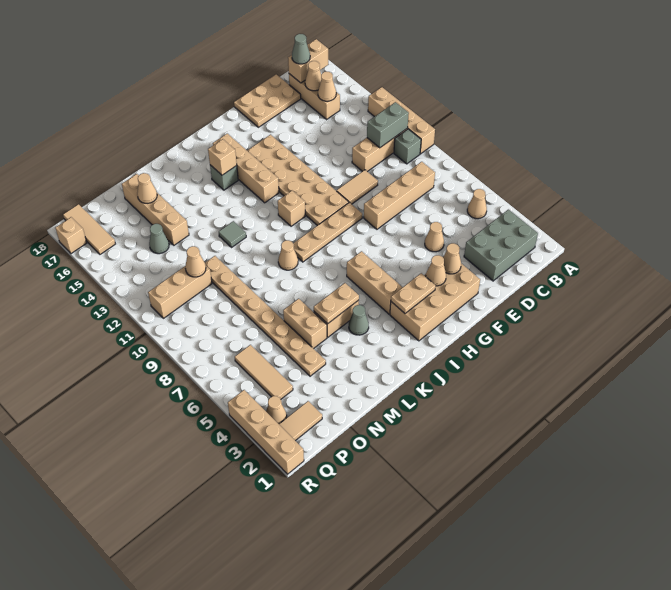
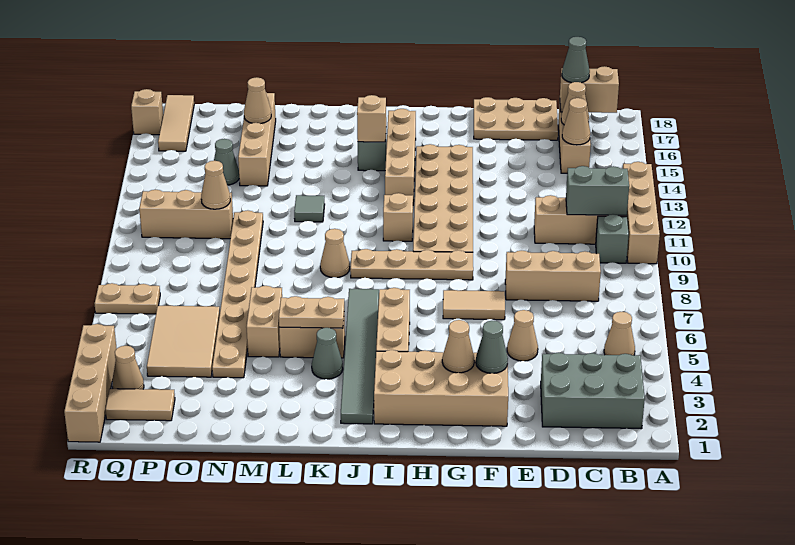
tan brick C8:F8 level 1 -> tan brick C8:E8 level 1
tan tile E10:F10 level 1 -> tan tile F7:G7 level 1
tan cone F3 level 2 -> grey cone F3 level 2
tan plate H3:I3 level 2 -> tan plate Q7:R7 level 1
none -> grey tile J2:J7 level 1
tan tile P4:P6 level 1 -> tan tile O4:P6 level 1

